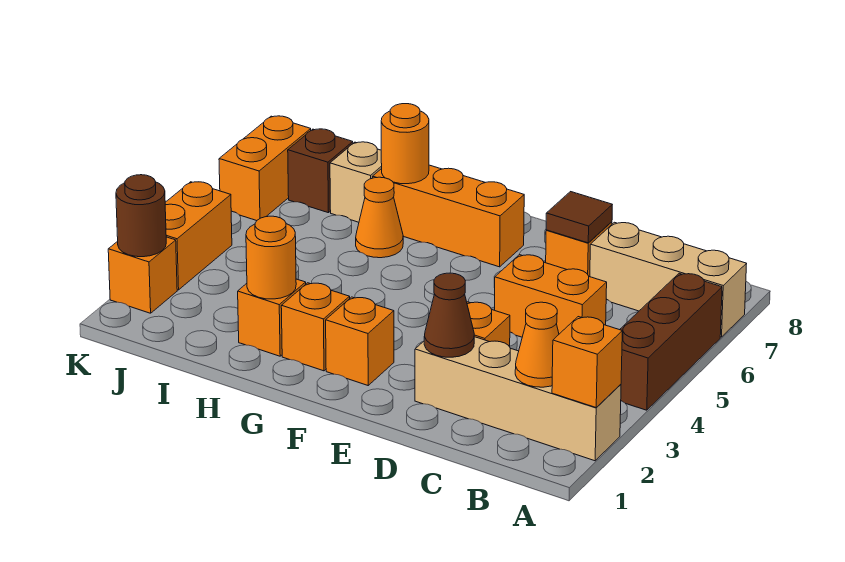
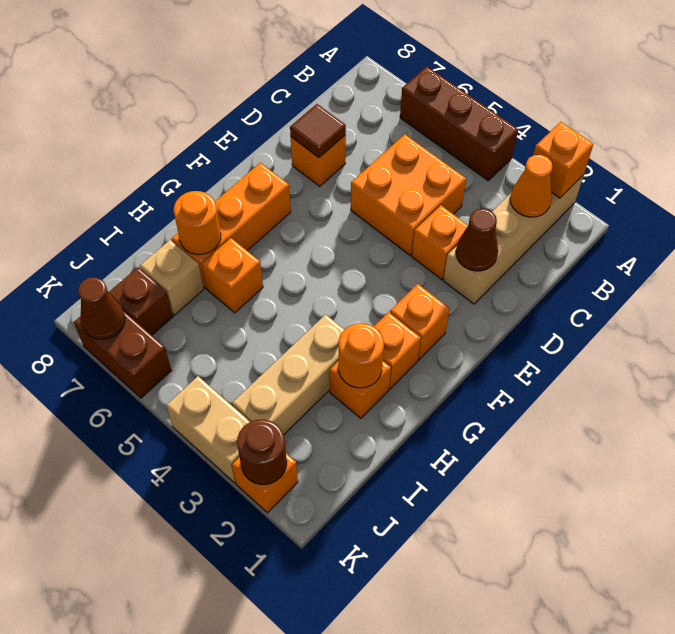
tan brick A7:C7 level 1 -> tan brick H3:J3 level 1
orange brick C5:D5 level 1 -> orange brick C4:D5 level 1
orange cone H6 level 1 -> orange brick H6 level 1
orange brick K3:K4 level 1 -> tan brick K3:K4 level 1
orange brick K6:K7 level 1 -> brown brick K6:K7 level 1
none -> brown cone K7 level 2

